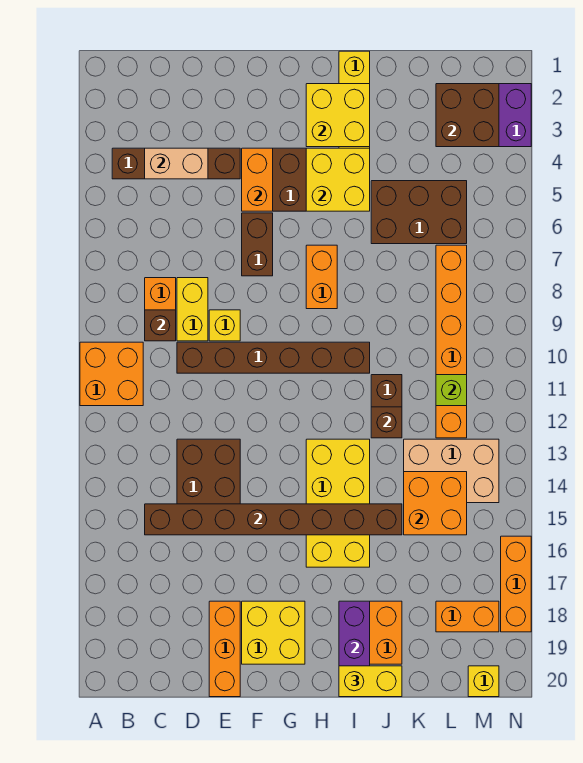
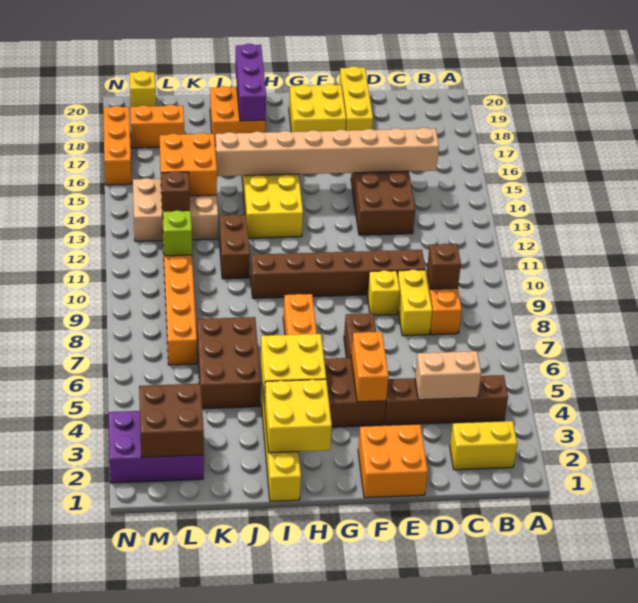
orange brick A10:B11 level 1 -> orange brick E1:F2 level 1
brown brick C15:J15 level 2 -> tan brick C15:J15 level 2
orange brick E18:E20 level 1 -> yellow brick E18:E20 level 1
yellow brick I20:J20 level 3 -> yellow brick B2:C2 level 1
brown brick J5:L6 level 1 -> brown brick J5:K7 level 1
brown brick J12 level 2 -> brown brick L13 level 2

